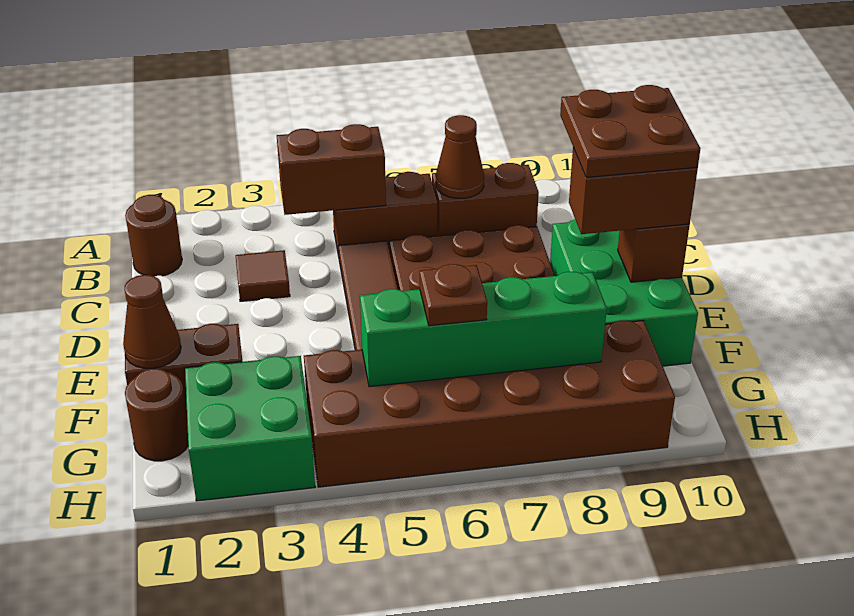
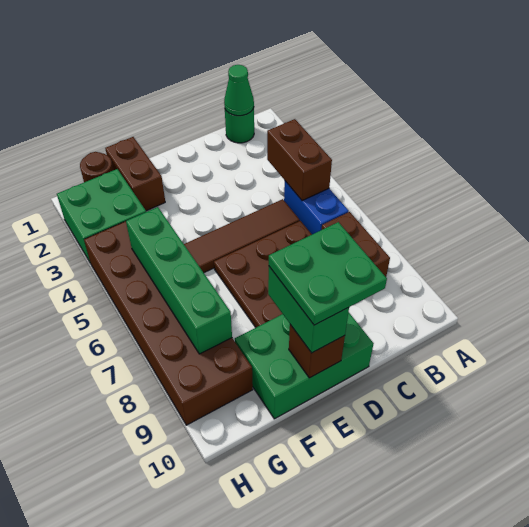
brown round brick B1 level 1 -> green round brick B1 level 1
none -> green cone B1 level 2
brown brick B5:B6 level 1 -> blue brick B5:B6 level 1
brown cone B7 level 2 -> none
brown tile C3 level 1 -> none
brown plate D9:E10 level 4 -> green plate D9:E10 level 4
brown brick E9:E10 level 3 -> green brick E9:E10 level 3
brown cone F1 level 2 -> none
brown plate G6 level 3 -> none

